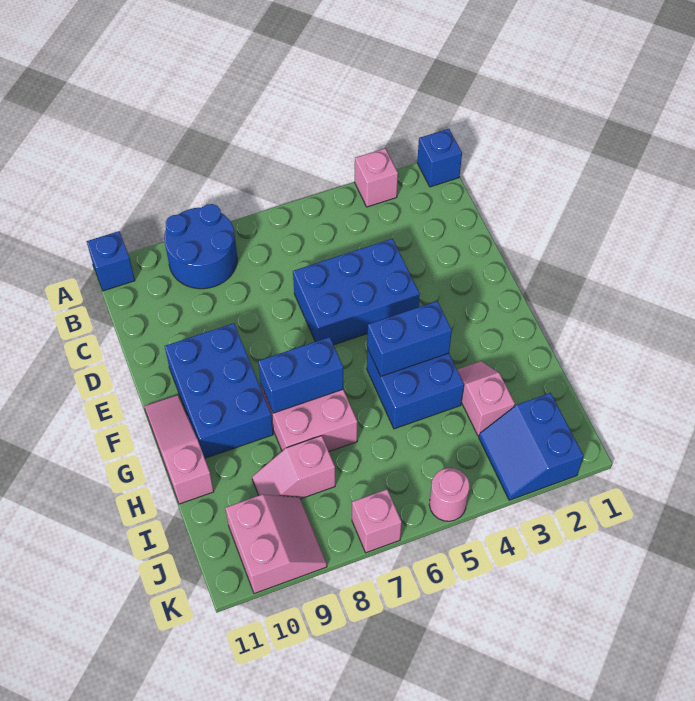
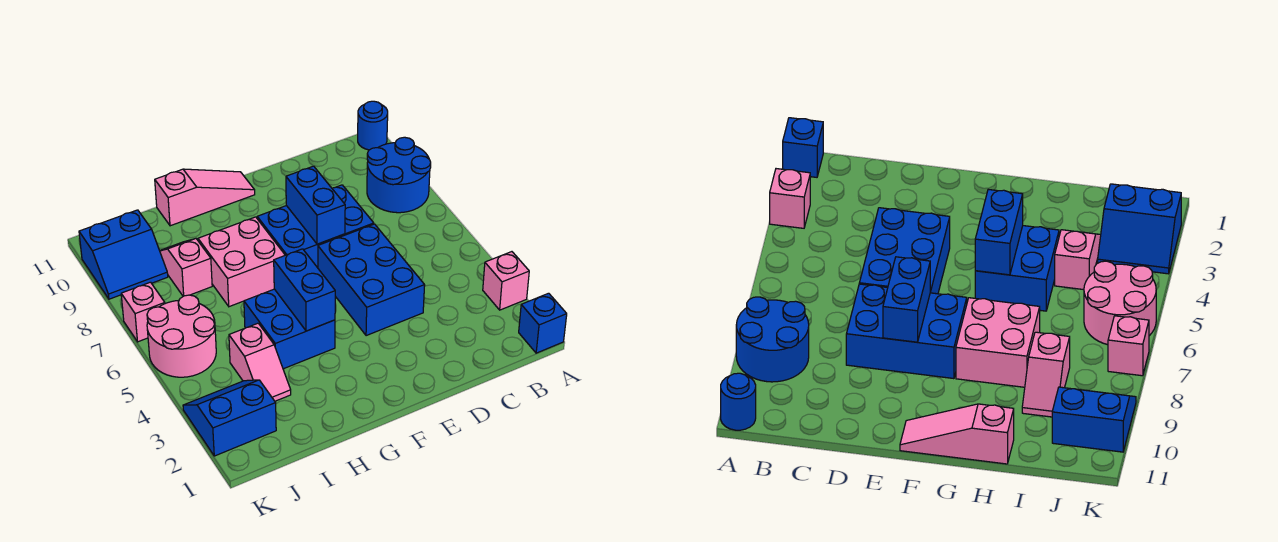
blue brick A11 level 1 -> blue round brick A11 level 1
blue brick E9:G10 level 1 -> blue brick D7:F8 level 1
blue brick G7:G8 level 2 -> blue brick E7:E8 level 2
pink slope H3:I3 level 1 top I -> pink slope I3:I4 level 1 top 4
pink slope J9:K10 level 1 top 10 -> blue slope J9:K10 level 1 top 10
pink round brick K5 level 1 -> pink round brick J5:K6 level 1

